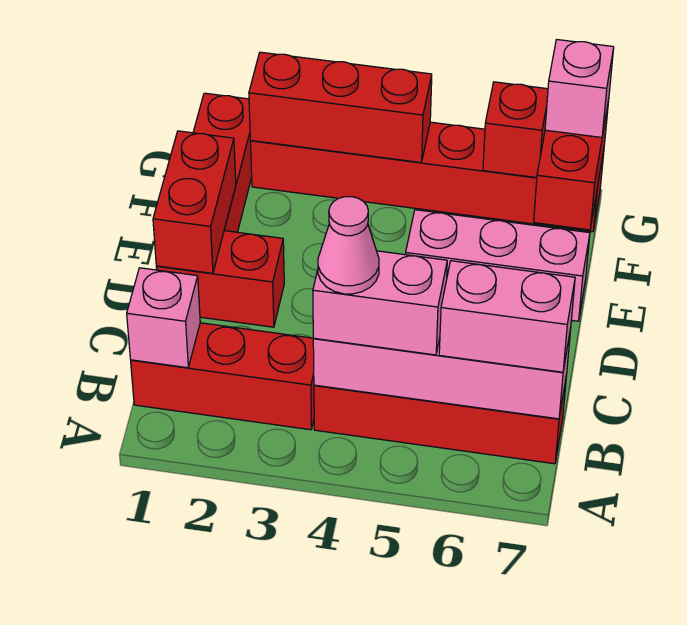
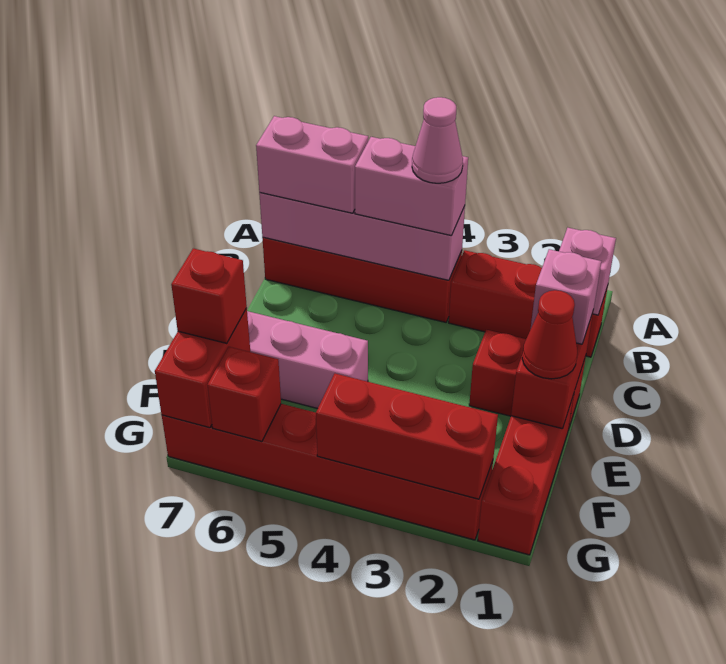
none -> red cone E1 level 3
none -> red brick F7 level 3
pink brick G7 level 3 -> pink brick D1 level 3

